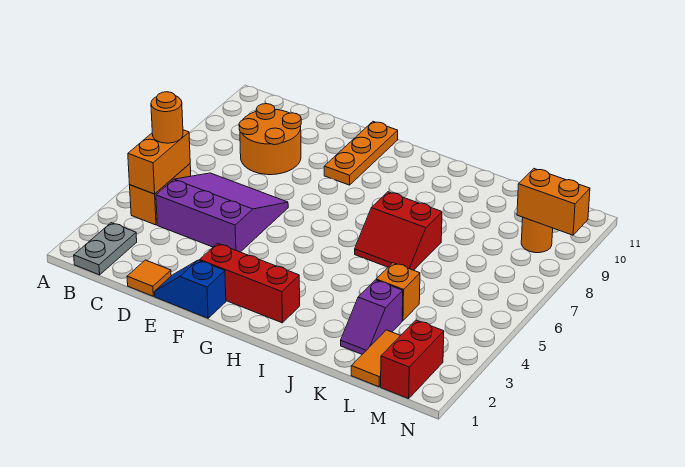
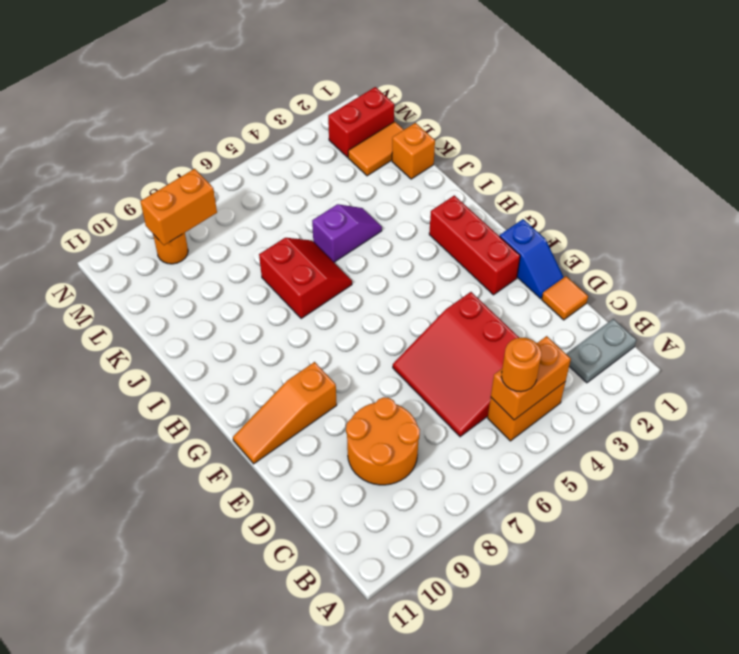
purple slope C4:E6 level 1 top 4 -> red slope C4:E6 level 1 top 4
orange plate F9:F11 level 1 -> orange slope F9:F11 level 1 top 9
purple slope K2:K3 level 1 top 3 -> purple slope J4:J5 level 1 top 5
orange brick K4 level 1 -> orange brick K1 level 1
orange brick M9:N9 level 2 -> orange brick M8:M9 level 2

